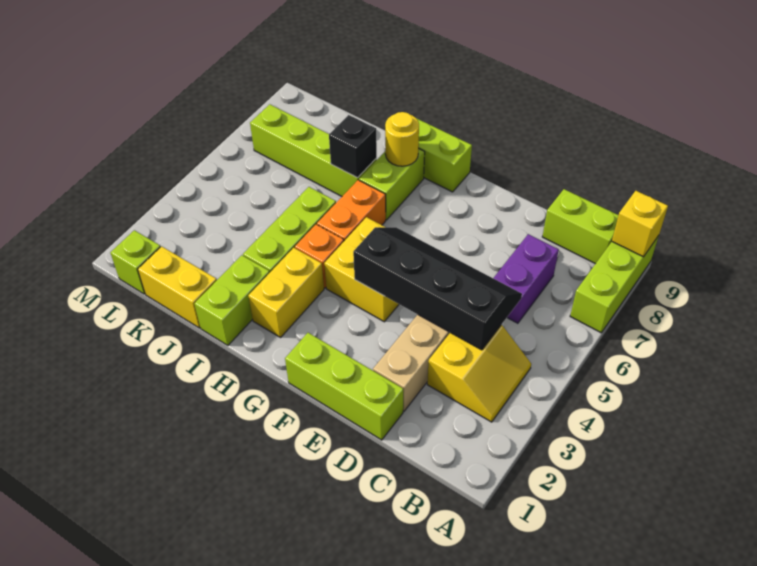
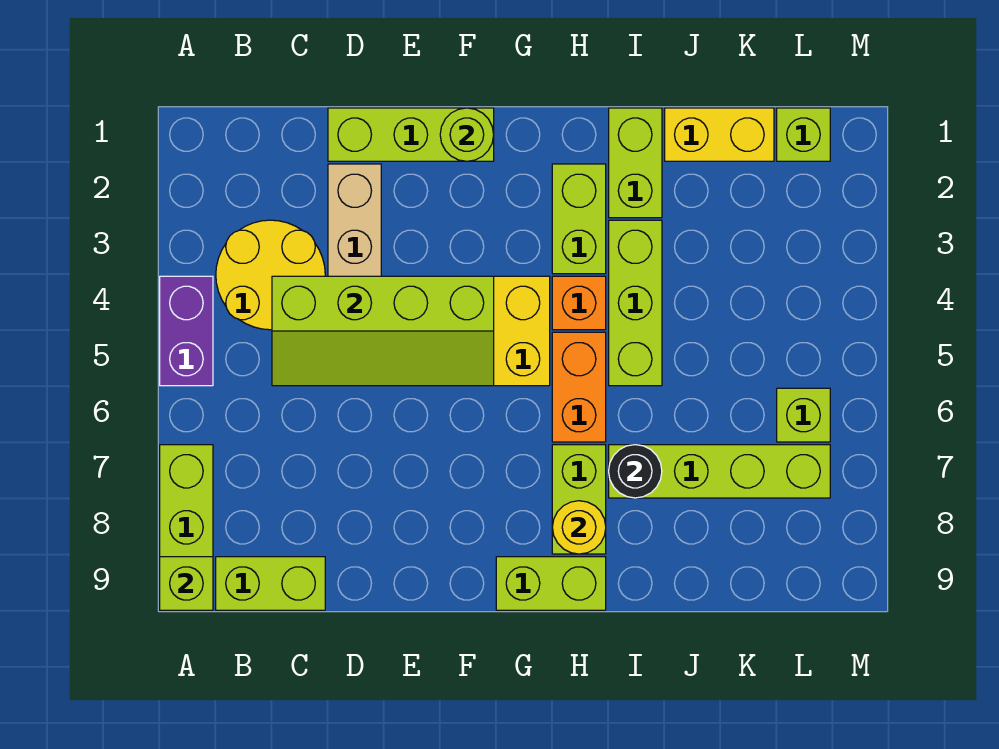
yellow brick A9 level 2 -> lime brick A9 level 2
yellow slope B3:C4 level 1 top C -> yellow round brick B3:C4 level 1
black slope C4:F5 level 2 top 4 -> lime slope C4:F5 level 2 top 4
purple brick C6:C7 level 1 -> purple brick A4:A5 level 1
none -> lime round brick F1 level 2
yellow brick H2:H3 level 1 -> lime brick H2:H3 level 1
black brick I7 level 2 -> black round brick I7 level 2
none -> lime brick L6 level 1

